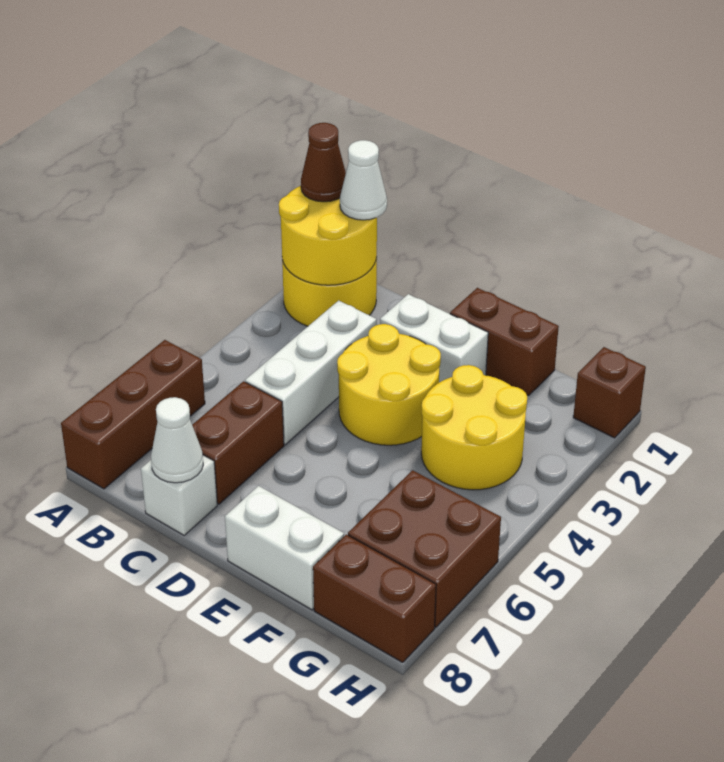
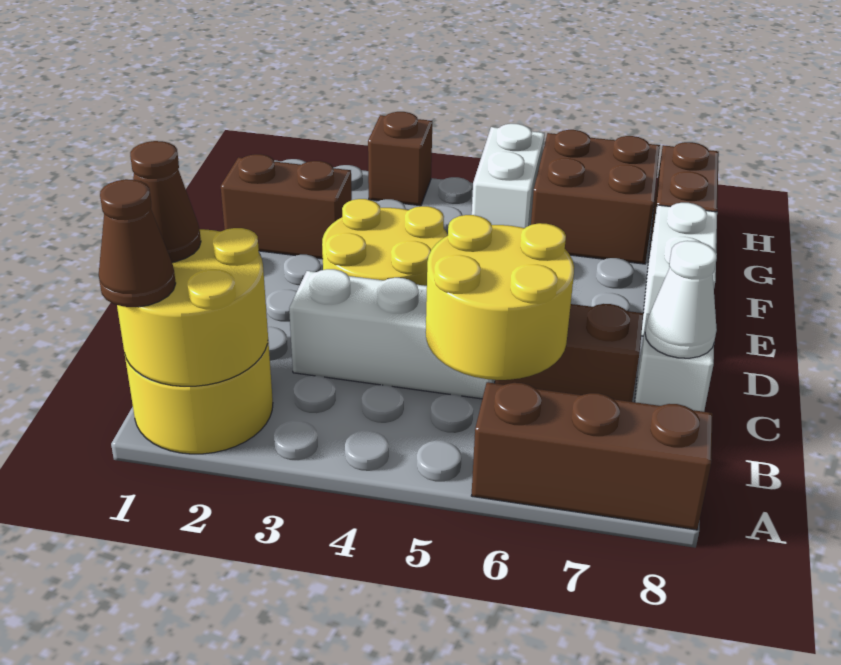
white cone B1 level 3 -> brown cone B1 level 3
white brick D2:E2 level 1 -> white brick G5:H5 level 1
brown brick E1:F1 level 1 -> brown brick F1:F2 level 1
yellow round brick F3:G4 level 1 -> yellow round brick B5:C6 level 2
brown brick H1 level 1 -> brown brick H3 level 1

